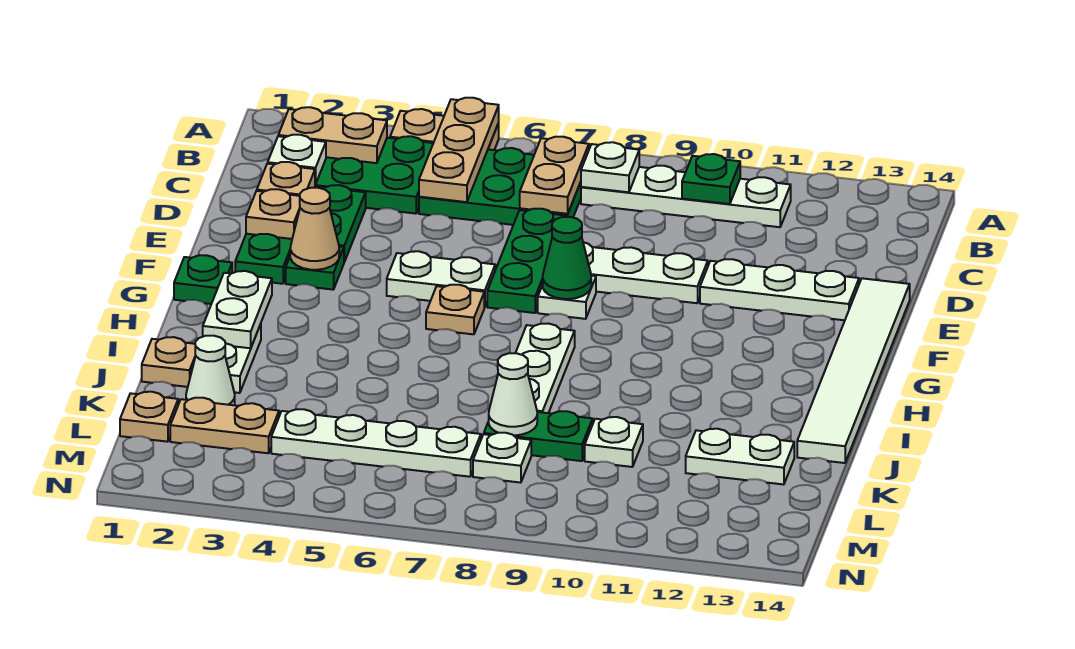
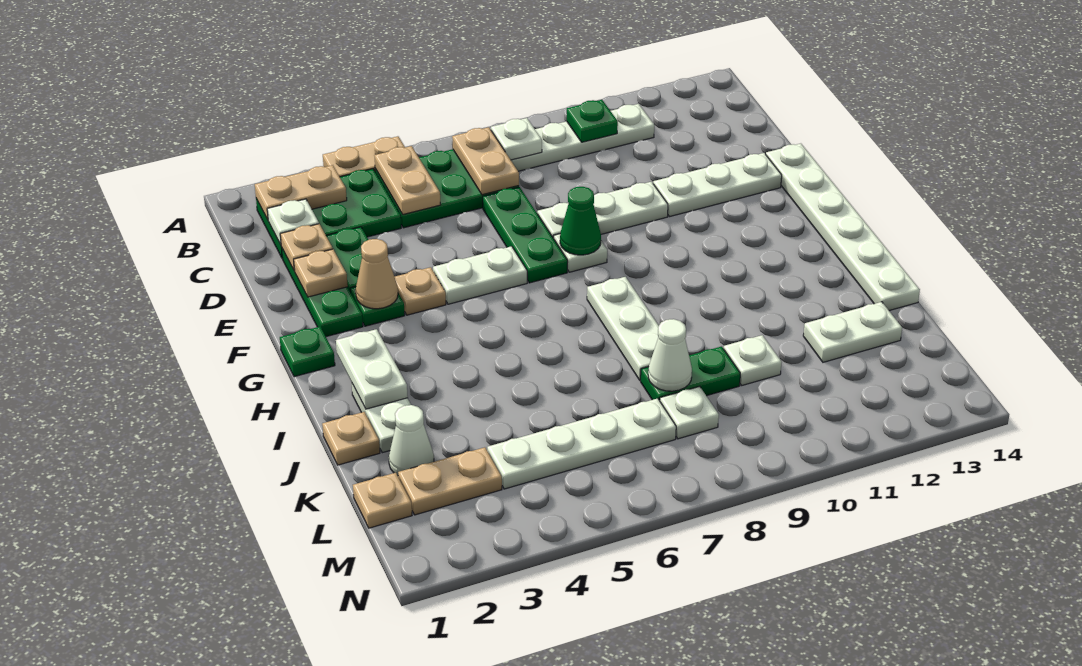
tan plate A5:C5 level 2 -> tan plate B5:C5 level 2
white tile E14:J14 level 1 -> white plate E14:J14 level 1
tan plate G6 level 1 -> tan plate F4 level 1

